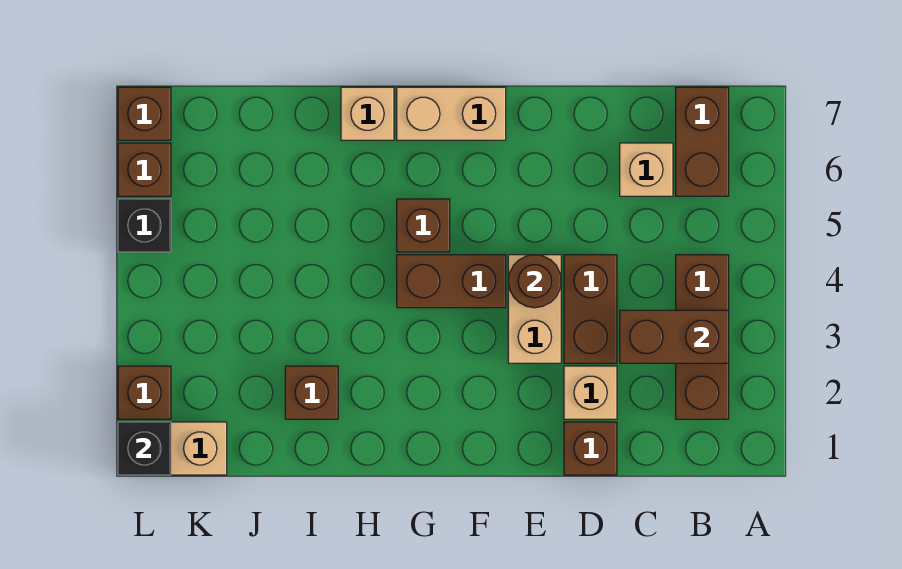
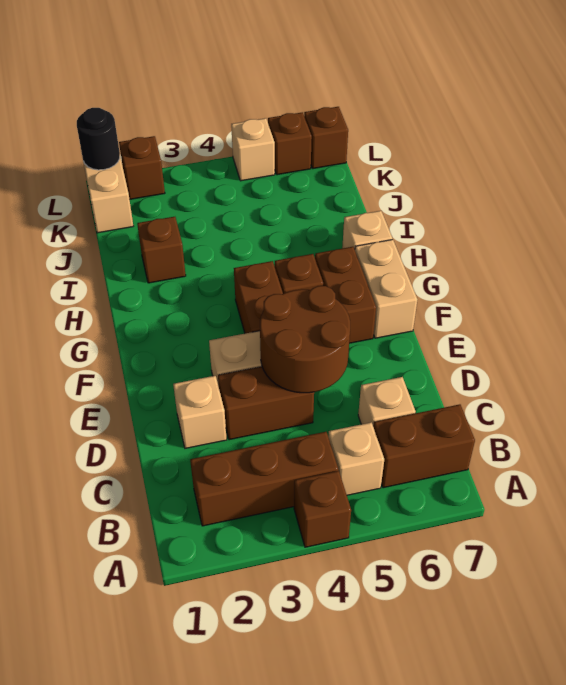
brown brick B3:C3 level 2 -> brown brick F6:G6 level 1
none -> tan brick B5 level 1
brown brick D1 level 1 -> brown brick A4 level 1
brown round brick E4 level 2 -> brown round brick D4:E5 level 2
black brick L1 level 2 -> black round brick L1 level 2
black brick L5 level 1 -> tan brick L5 level 1

